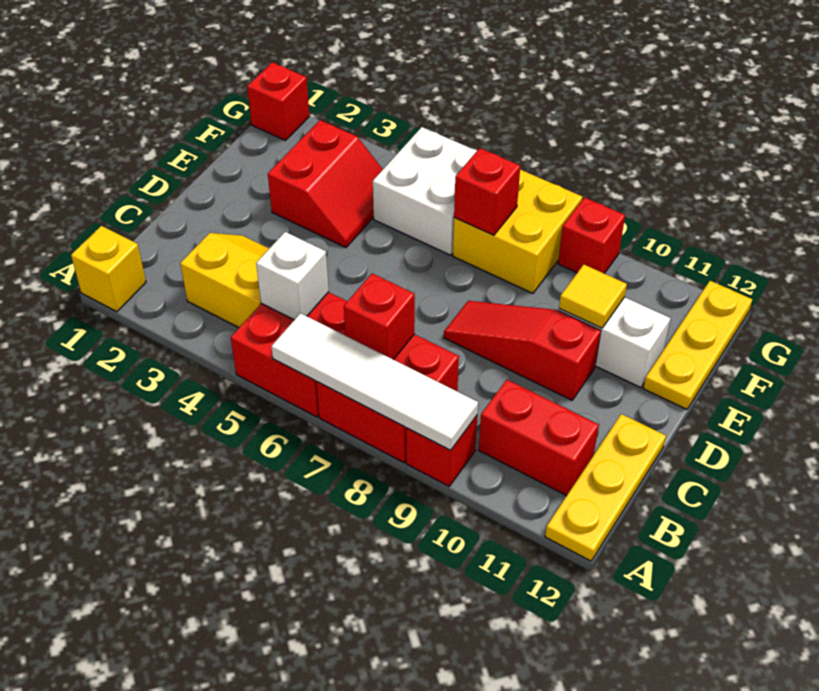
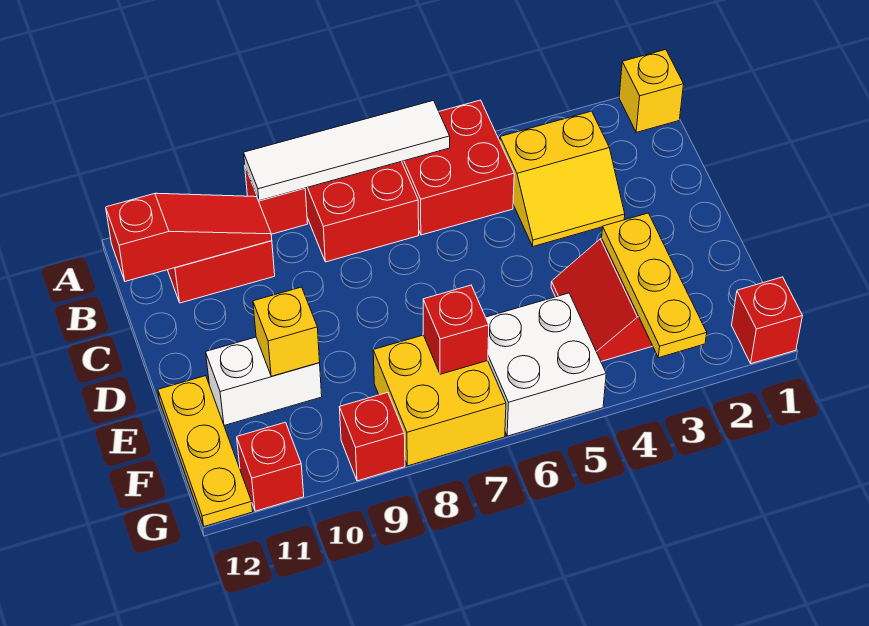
yellow plate A12:C12 level 1 -> yellow plate E3:G3 level 2
white brick B5 level 2 -> none
red brick B7 level 2 -> red brick G11 level 1
red slope D8:D10 level 1 top 10 -> red slope B10:B12 level 2 top 12
yellow tile E10 level 2 -> yellow brick E10 level 2

